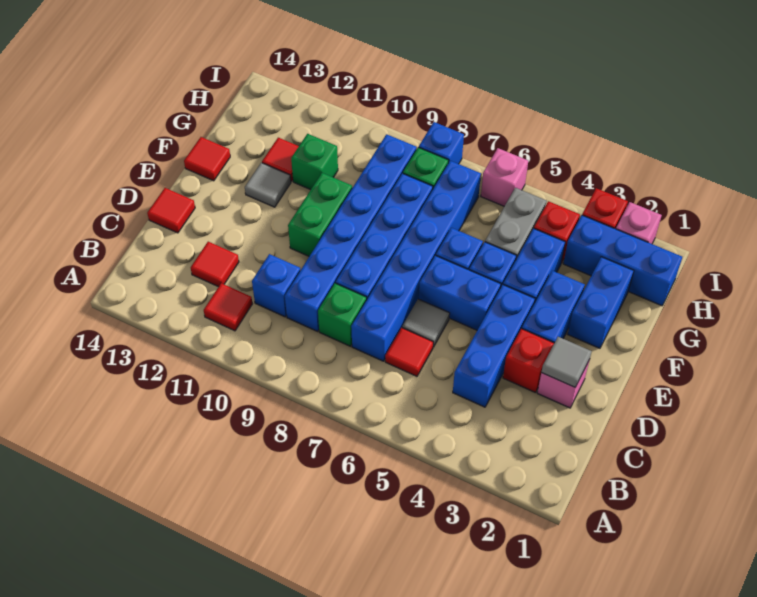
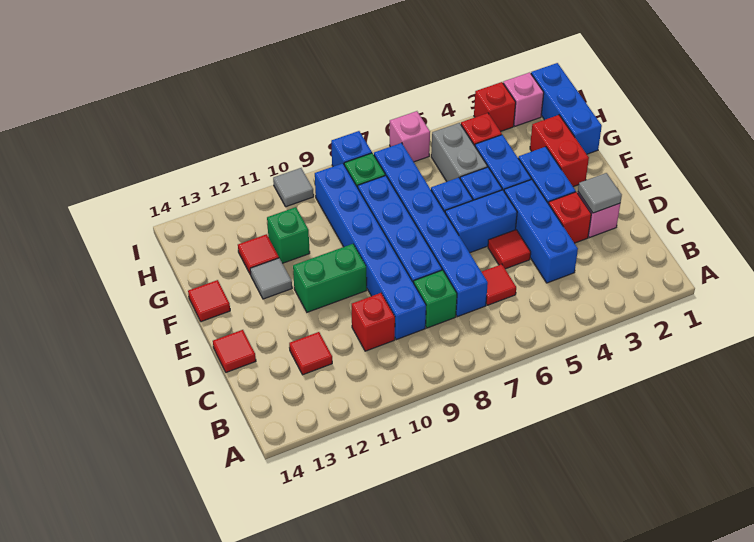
red tile B11 level 1 -> red tile D5 level 1
blue brick C10 level 1 -> red brick C10 level 1
grey tile D6 level 1 -> grey tile I10 level 1
green brick E10:F10 level 1 -> green brick E10:E11 level 1
blue brick F2:G2 level 1 -> red brick F2:G2 level 1
blue brick H1:H3 level 1 -> blue brick G1:I1 level 1

